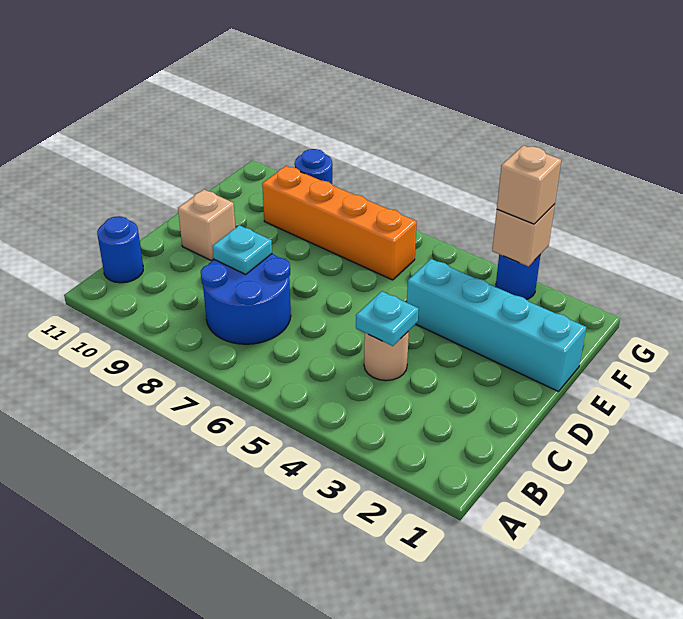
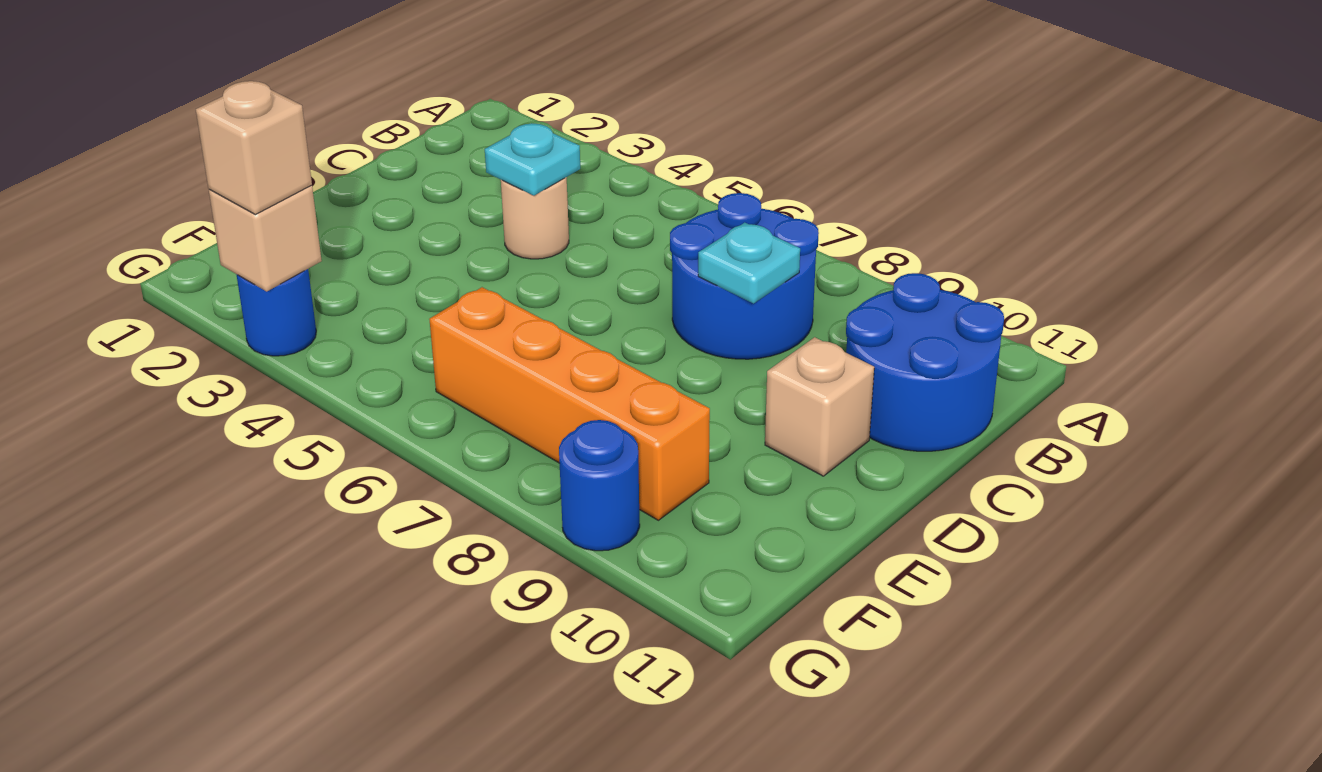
blue round brick B11 level 1 -> blue round brick B10:C11 level 1
cyan brick E1:E4 level 1 -> none

